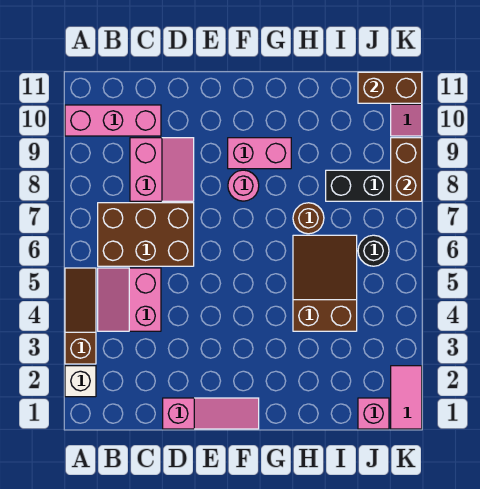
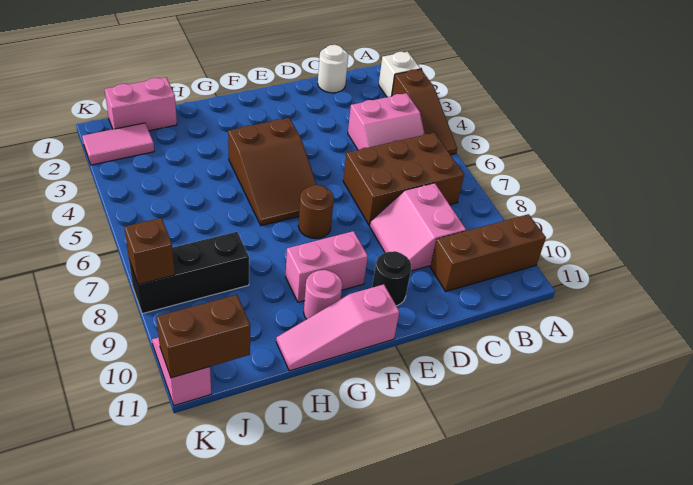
pink brick A10:C10 level 1 -> brown brick A10:C10 level 1
pink slope B4:C5 level 1 top C -> pink slope B4:C5 level 1 top 4
none -> white round brick C1 level 1
pink slope D1:F1 level 1 top D -> pink slope F11:H11 level 1 top F
pink round brick F8 level 1 -> pink round brick G10 level 1
brown slope H4:I6 level 1 top 4 -> brown slope F4:G6 level 1 top 4
brown round brick H7 level 1 -> brown round brick F7 level 1
pink brick J1 level 1 -> pink brick I1:J1 level 1
black round brick J6 level 1 -> black round brick E10 level 1
pink tile K1:K2 level 1 -> pink tile J2:K2 level 1
brown brick K8:K9 level 2 -> brown brick K8 level 2

